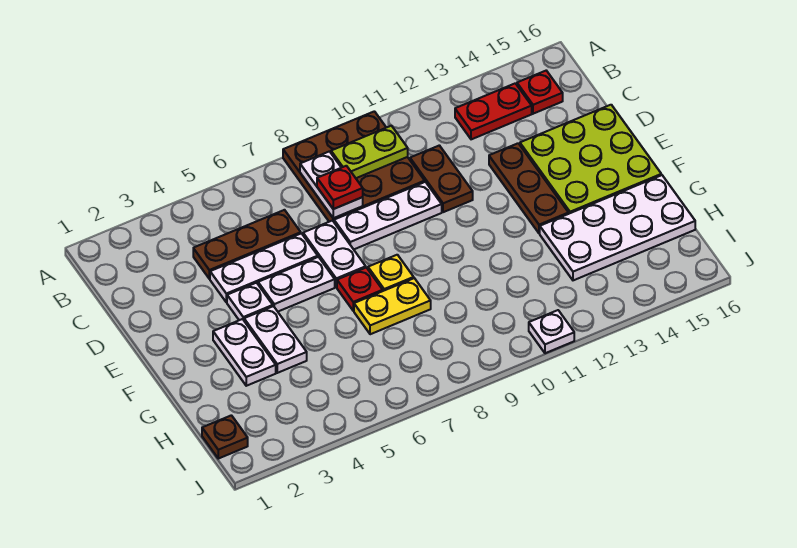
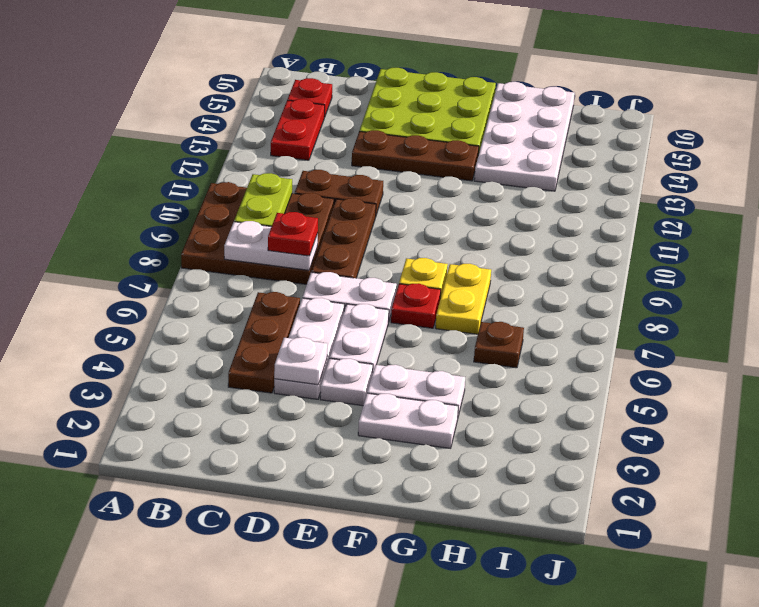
white plate D8:D10 level 1 -> brown plate D8:D10 level 1
brown plate I1 level 1 -> brown plate H6 level 1
white plate J11 level 1 -> white plate D4 level 2

